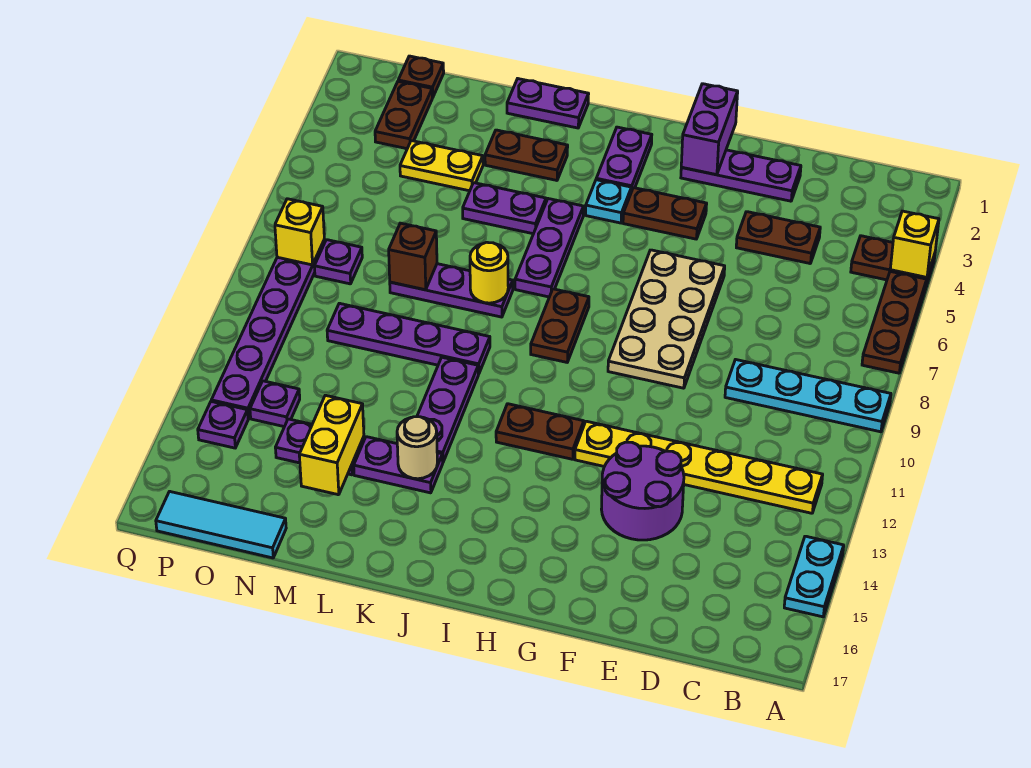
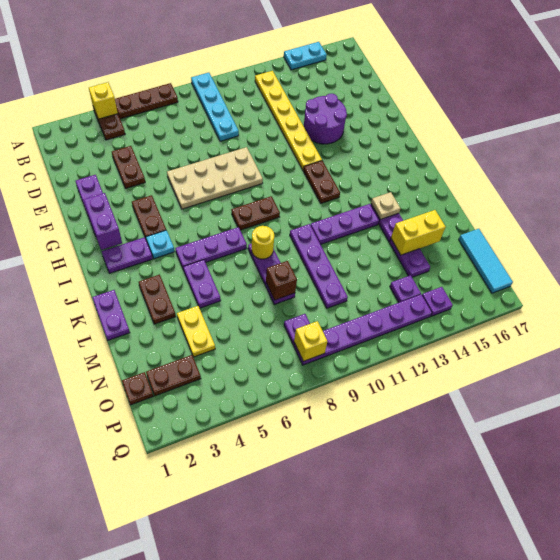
purple brick G1:G2 level 2 -> purple brick G2:H2 level 2
tan round brick K14 level 2 -> tan plate K14 level 2

